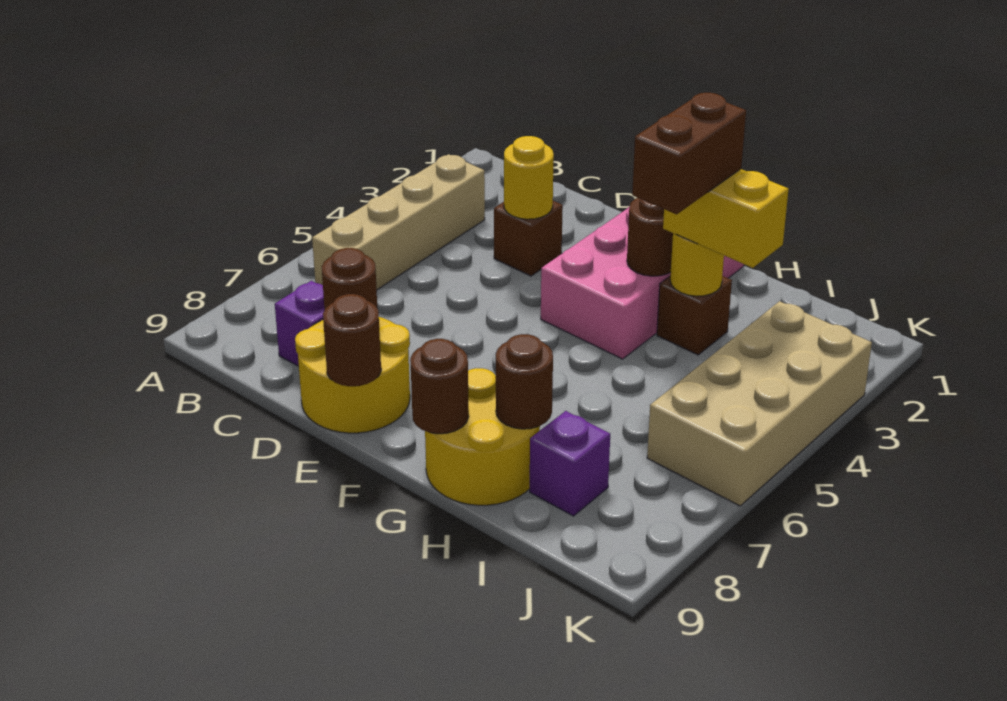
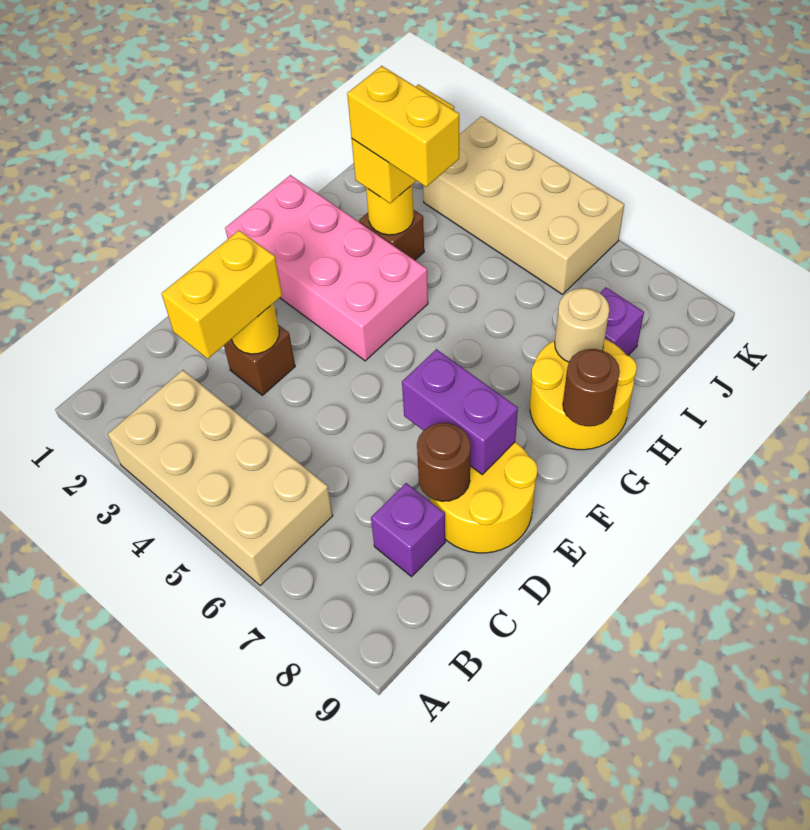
tan brick B3:B6 level 1 -> tan brick A3:B6 level 1
none -> yellow brick C3:D3 level 3
none -> purple brick E7:E8 level 2
brown round brick E9 level 2 -> none
brown round brick G3 level 2 -> none
brown brick H3:H4 level 4 -> yellow brick H3:H4 level 4
brown round brick H8 level 2 -> tan round brick H8 level 2

